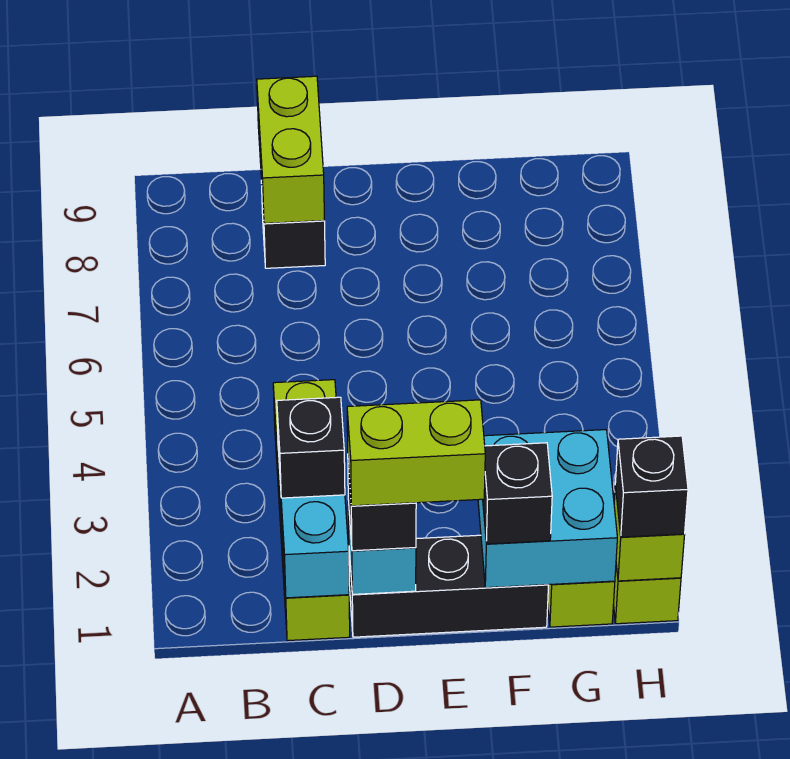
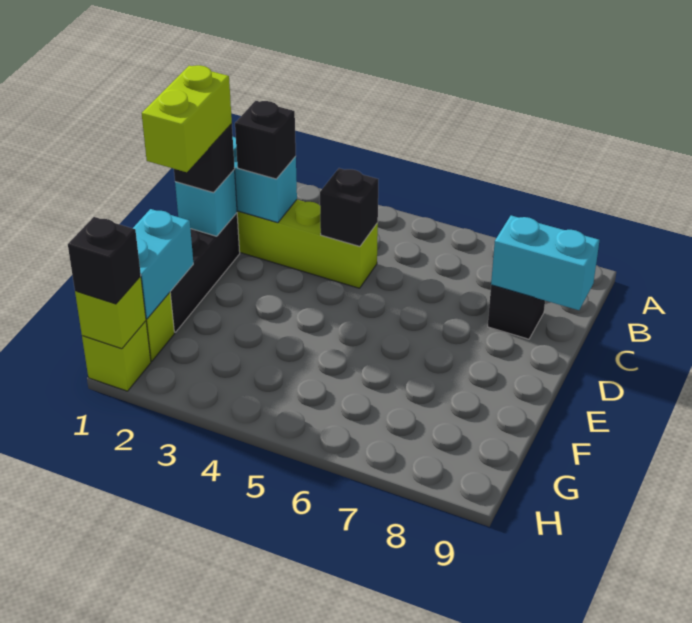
lime brick C8:C9 level 2 -> cyan brick C8:C9 level 2
cyan brick F1:G2 level 2 -> cyan brick F1:G1 level 2
black brick F1 level 3 -> black brick C4 level 2

